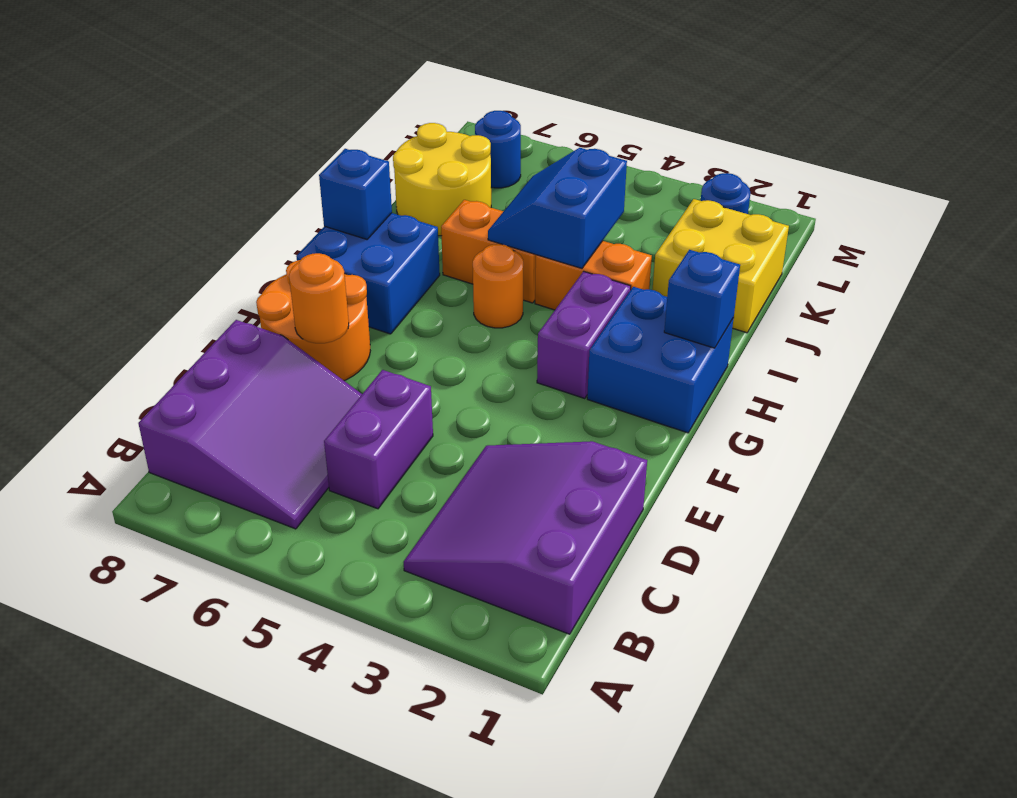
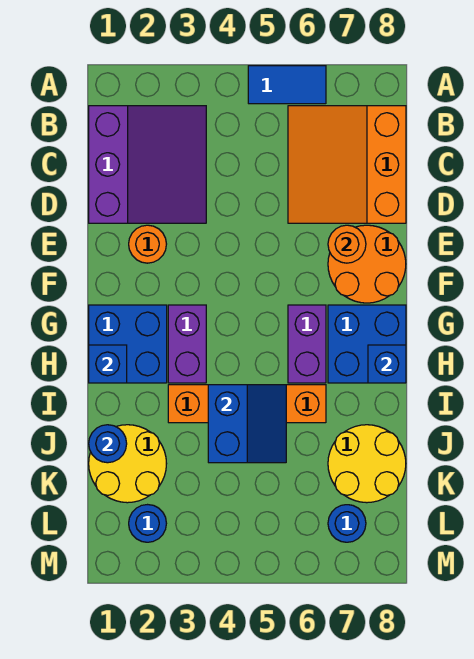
none -> blue tile A5:A6 level 1
purple slope B6:D8 level 1 top 8 -> orange slope B6:D8 level 1 top 8
purple brick C5:D5 level 1 -> purple brick G6:H6 level 1
orange round brick H5 level 1 -> orange round brick E2 level 1
yellow brick J1:K2 level 1 -> yellow round brick J1:K2 level 1
none -> blue round brick J1 level 2

